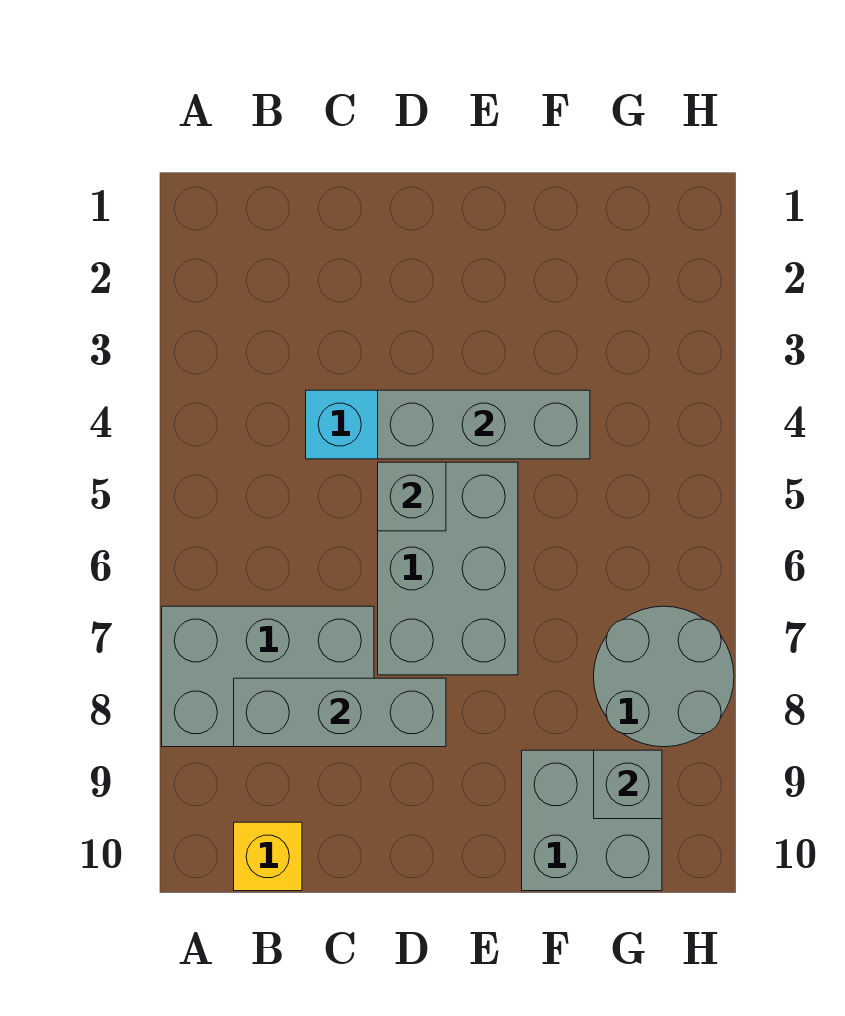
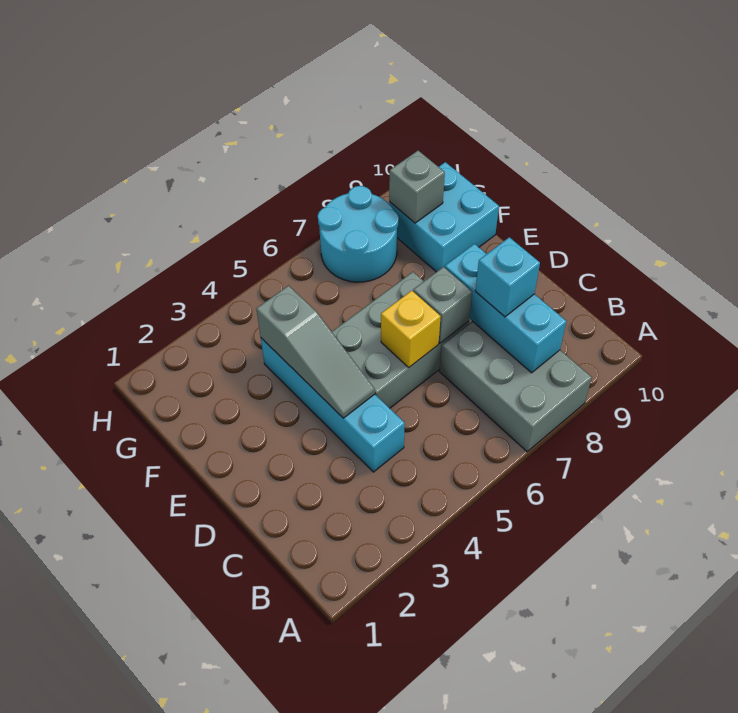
grey brick B8:D8 level 2 -> cyan brick B8:D8 level 2
yellow brick B10 level 1 -> yellow brick D6 level 2
none -> cyan brick C8 level 3
grey brick D4:F4 level 2 -> grey slope D4:F4 level 2 top F
grey brick D5 level 2 -> grey brick D7 level 2
grey brick F9:G10 level 1 -> cyan brick F9:G10 level 1
grey round brick G7:H8 level 1 -> cyan round brick G7:H8 level 1

